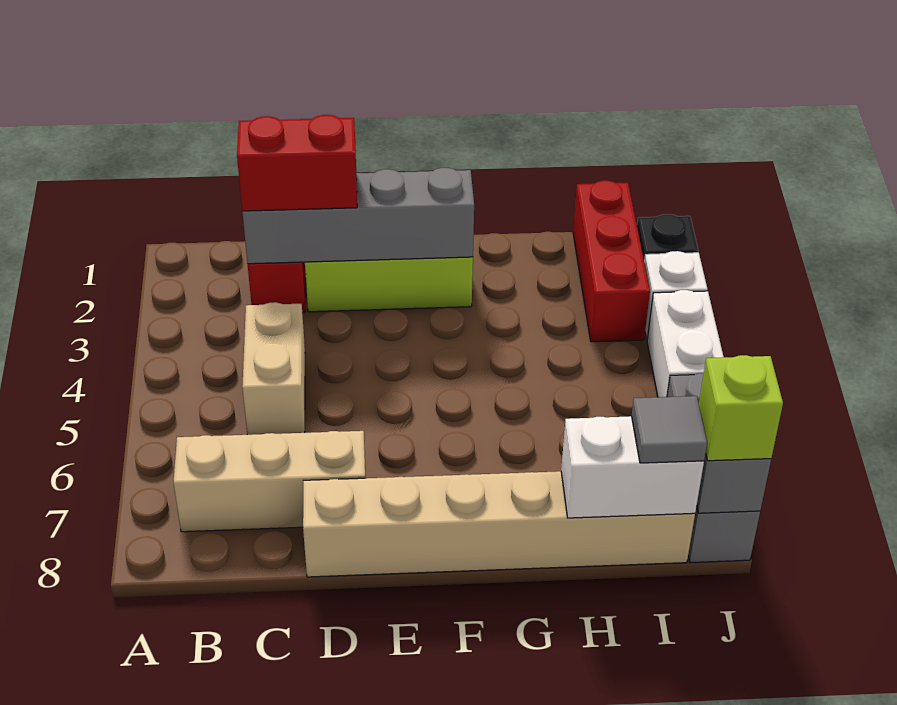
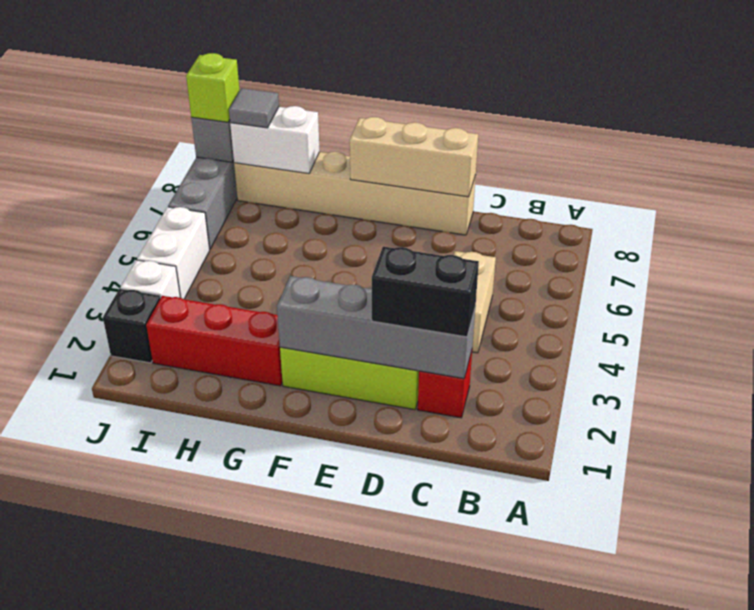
tan brick B7:D7 level 1 -> tan brick D8:F8 level 2
red brick C2:D2 level 3 -> black brick C2:D2 level 3
red brick I1:I3 level 1 -> red brick G2:I2 level 1

